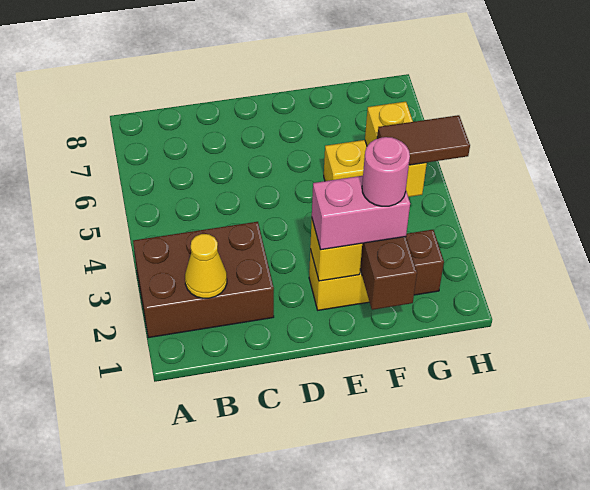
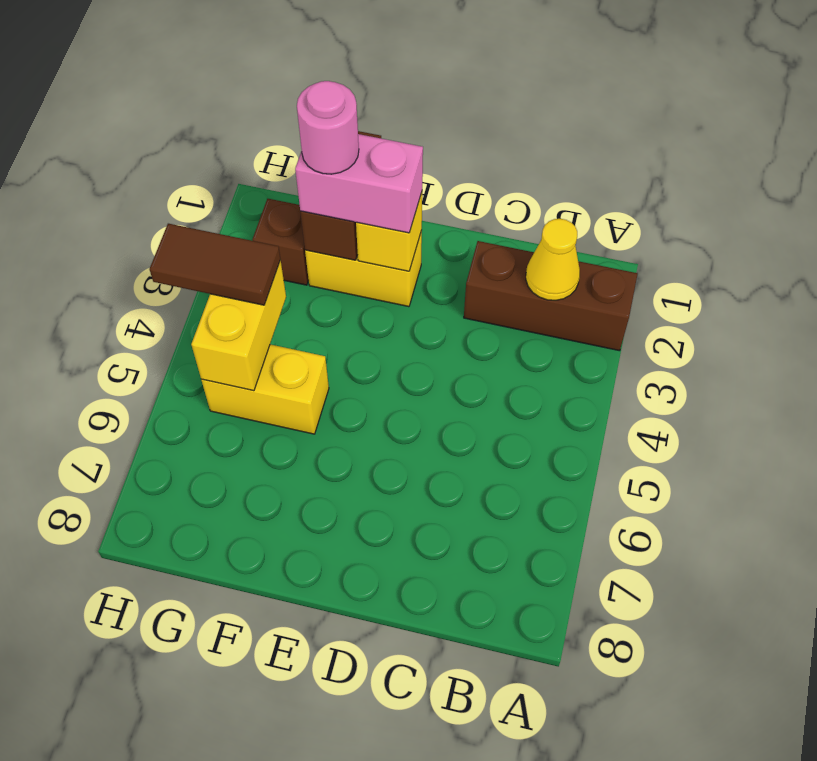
brown brick A2:C3 level 1 -> brown brick A2:C2 level 1

